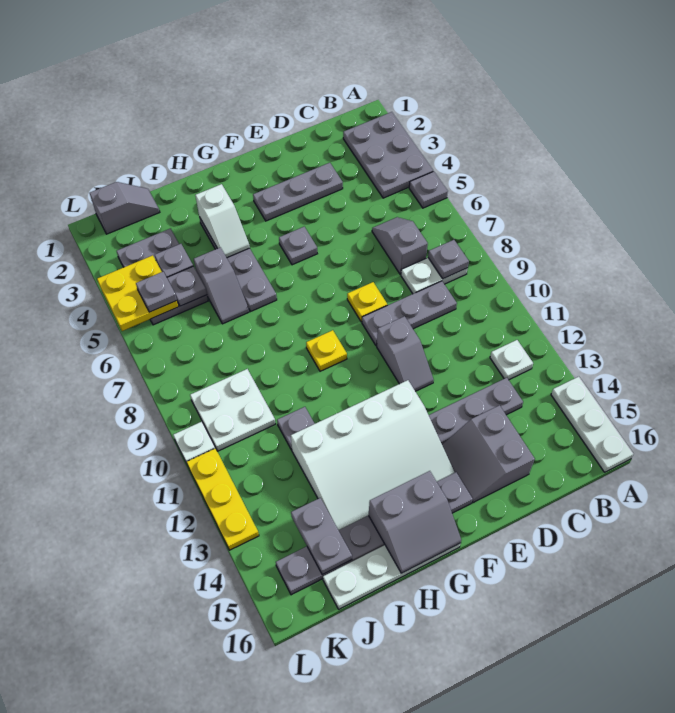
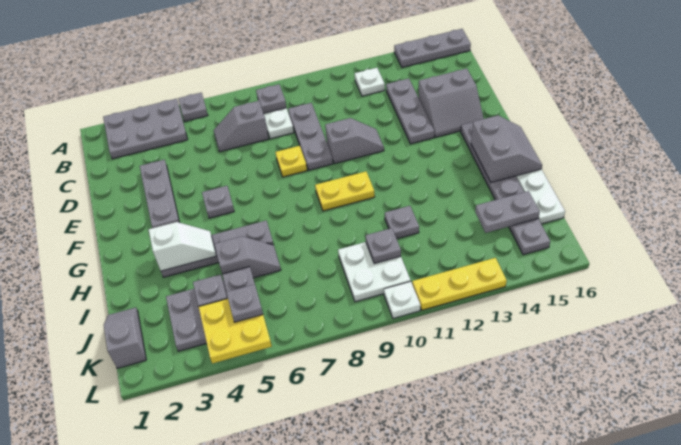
white plate A14:A16 level 1 -> grey plate A14:A16 level 1
white slope F12:I14 level 1 top 12 -> none
yellow plate G9 level 1 -> yellow plate G9:G10 level 1
none -> grey plate J10 level 2

